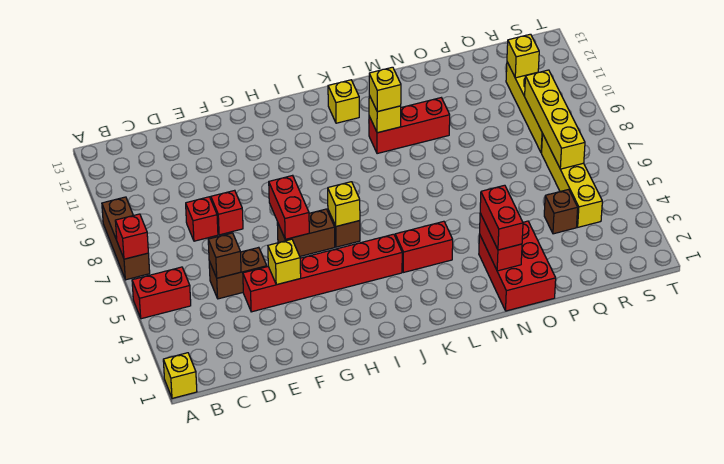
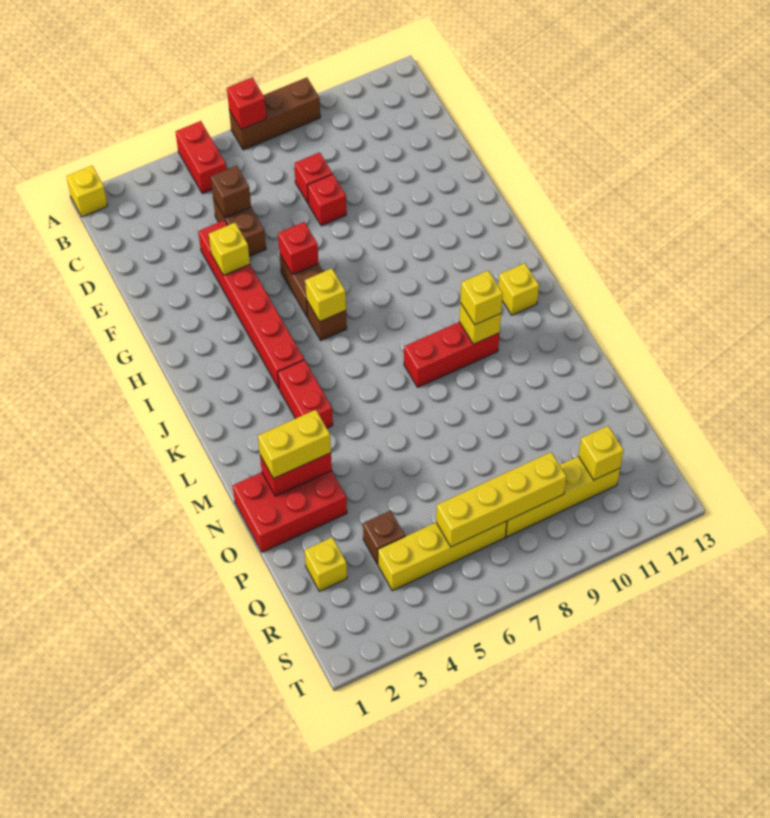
red brick G6:G7 level 2 -> red brick G6 level 2
red brick L10:N10 level 1 -> red brick L8:L10 level 1
red brick N2:N3 level 3 -> yellow brick N2:N3 level 3
none -> yellow brick Q2 level 1

